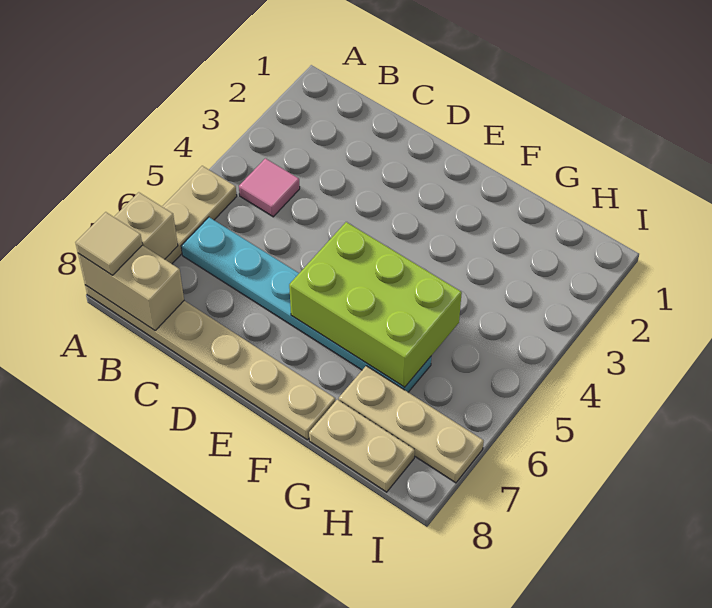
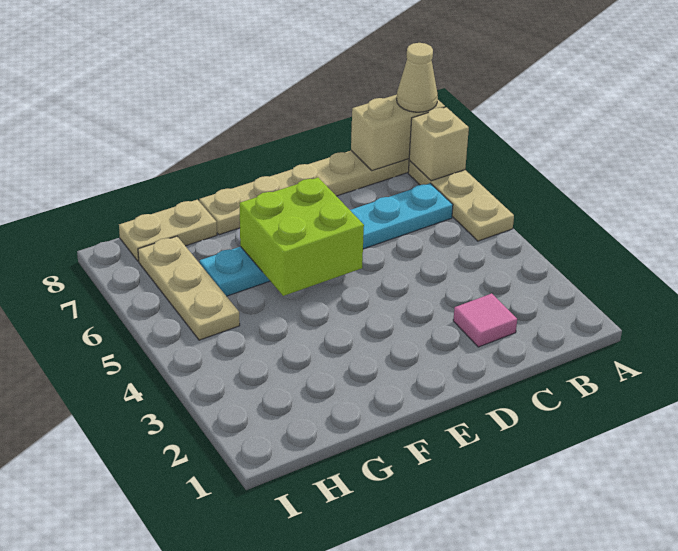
tan tile A8 level 3 -> tan cone A8 level 3
pink tile B4 level 1 -> pink tile C2 level 1
lime brick E5:G6 level 2 -> lime brick E5:F6 level 2
tan plate G7:I7 level 1 -> tan plate H5:H7 level 1

